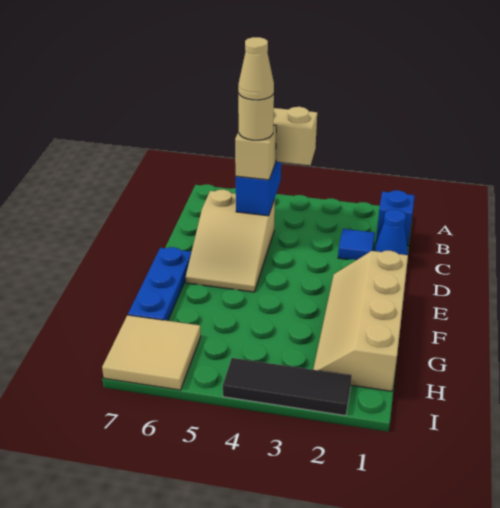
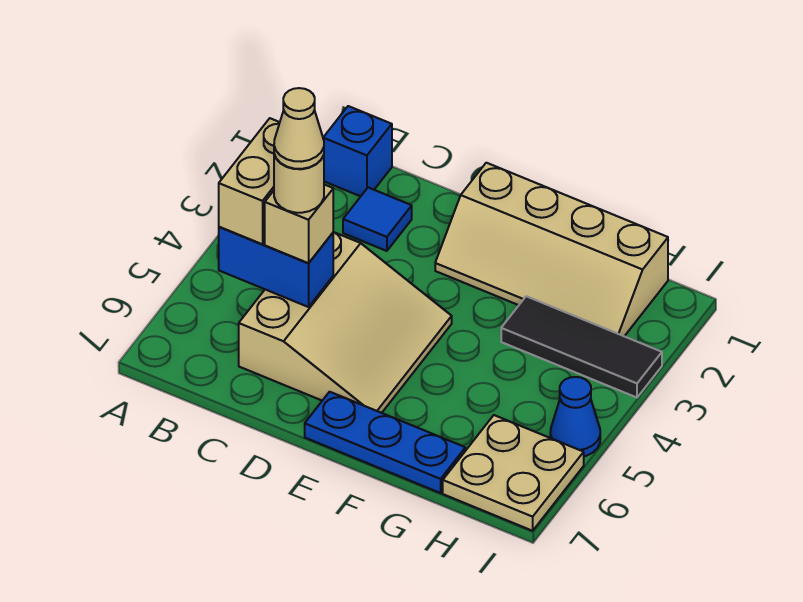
blue cone C1 level 1 -> blue cone I5 level 1
tan slope C5:E6 level 1 top C -> tan slope C4:E6 level 1 top C
tan tile H6:I7 level 1 -> tan plate H6:I7 level 1
black tile I2:I4 level 1 -> black tile G3:I3 level 1

